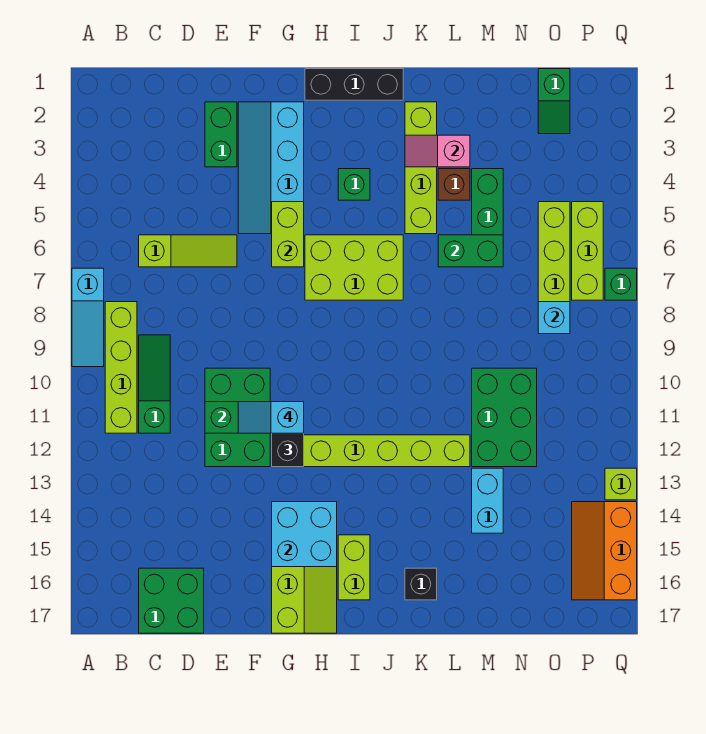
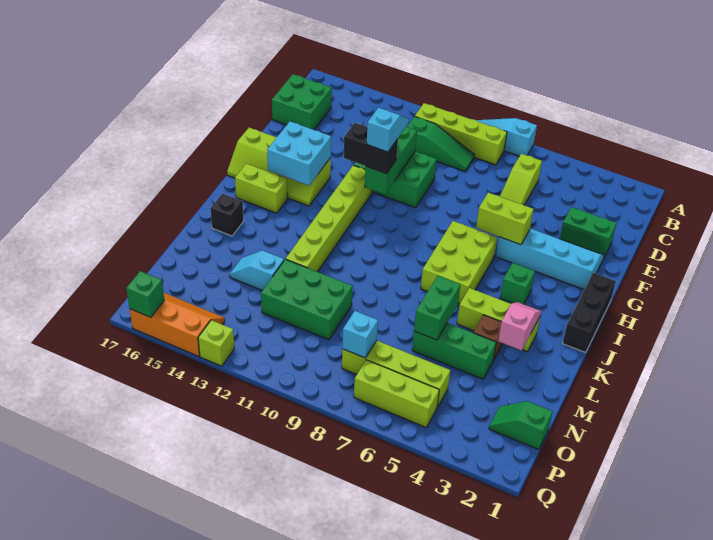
lime brick K2:K5 level 1 -> lime brick K3:K5 level 1
cyan brick M13:M14 level 1 -> cyan slope M13:M14 level 1 top 13
green brick Q7 level 1 -> green brick Q16 level 2

